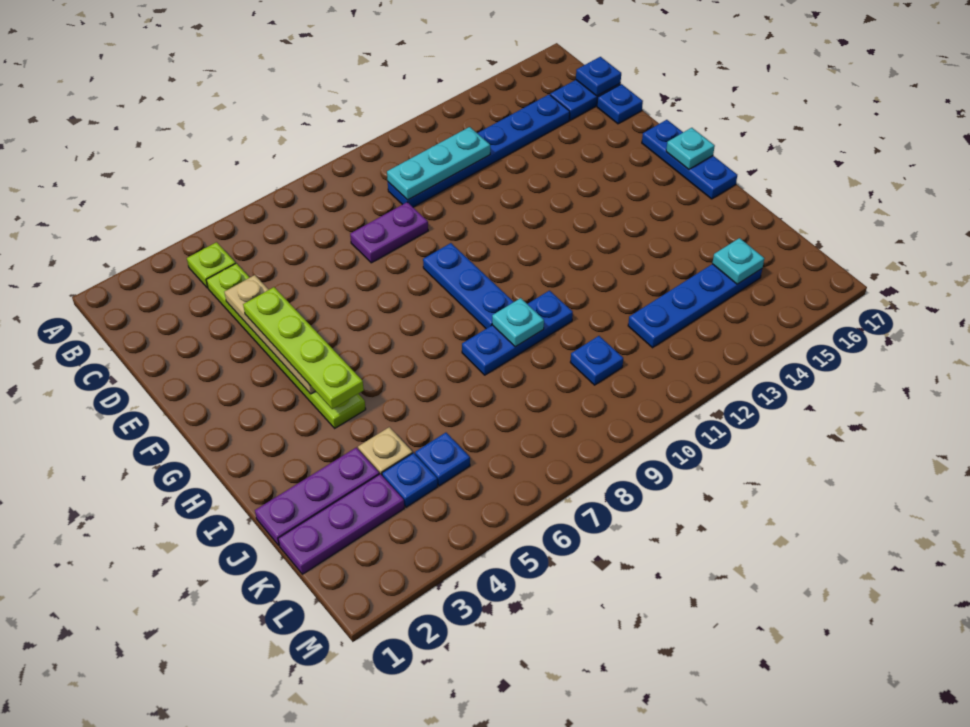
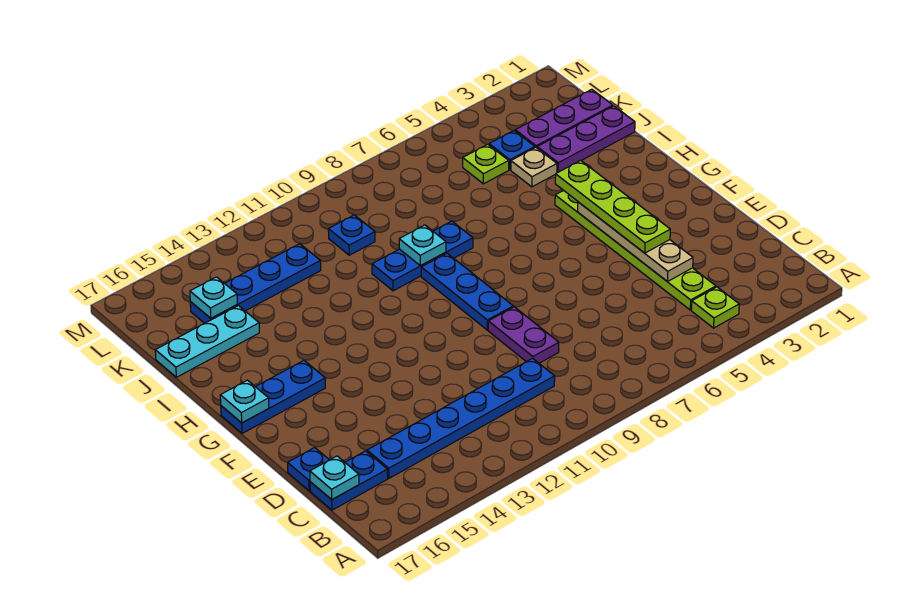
cyan plate C10:C12 level 2 -> cyan plate J15:J17 level 1
blue plate C17 level 2 -> cyan plate C17 level 2
purple plate D8:D9 level 1 -> purple plate D9:E9 level 1
blue plate F17:H17 level 1 -> blue plate G15:G17 level 1
blue plate K5 level 1 -> lime plate K5 level 1

